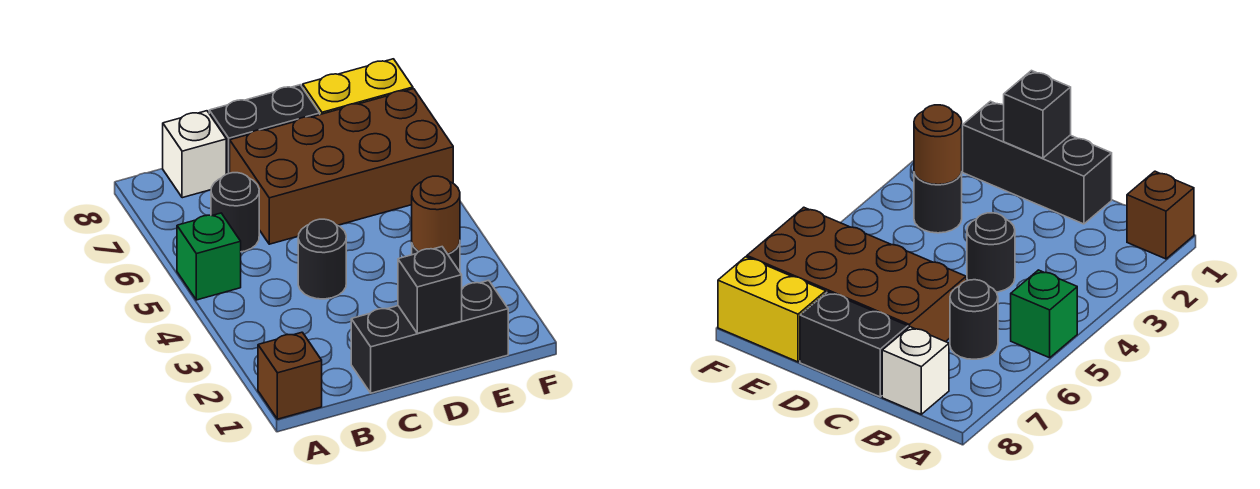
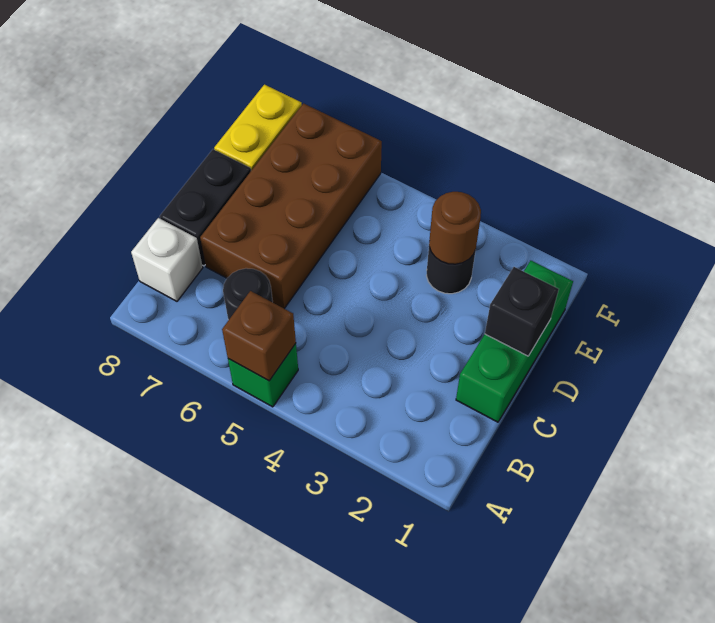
brown brick A1 level 1 -> brown brick A5 level 2
black brick C1:E1 level 1 -> green brick C1:E1 level 1
black round brick C4 level 1 -> none

